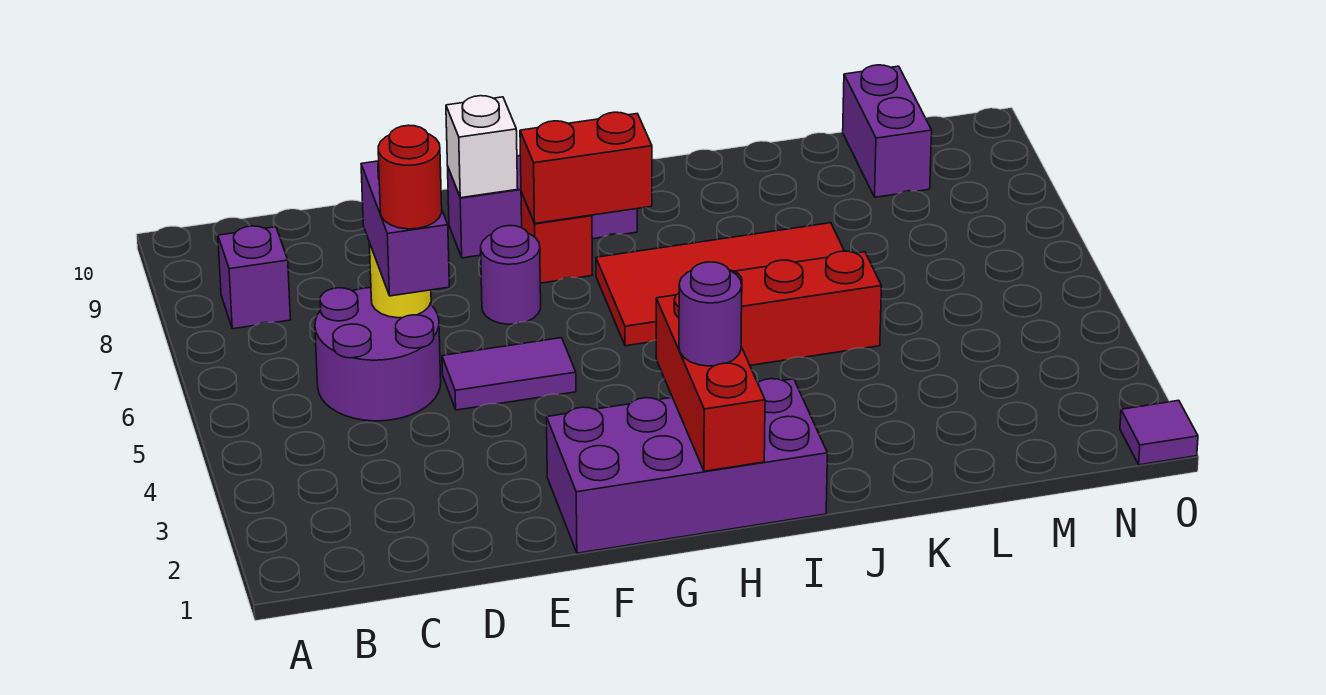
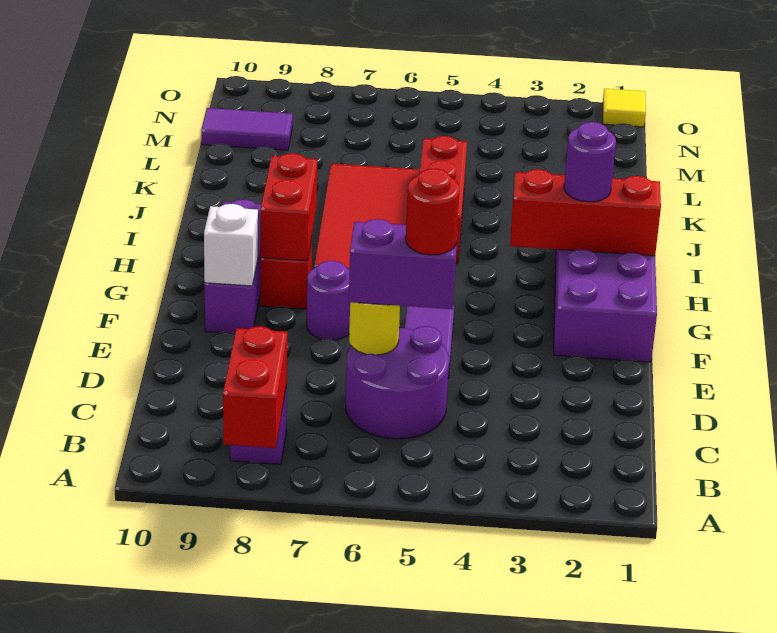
none -> red brick A8:B8 level 2
purple brick M9:M10 level 1 -> purple tile M9:M10 level 1
purple tile O1 level 1 -> yellow tile O1 level 1

